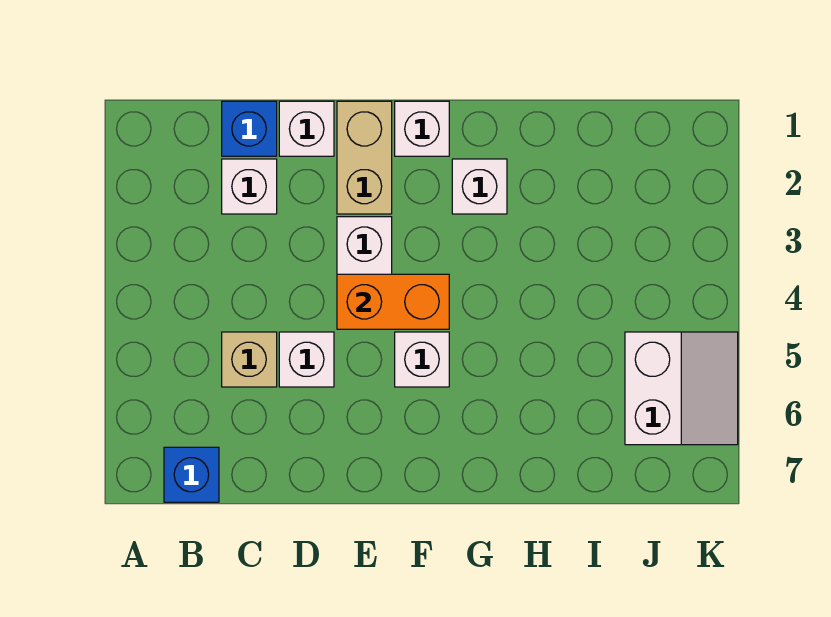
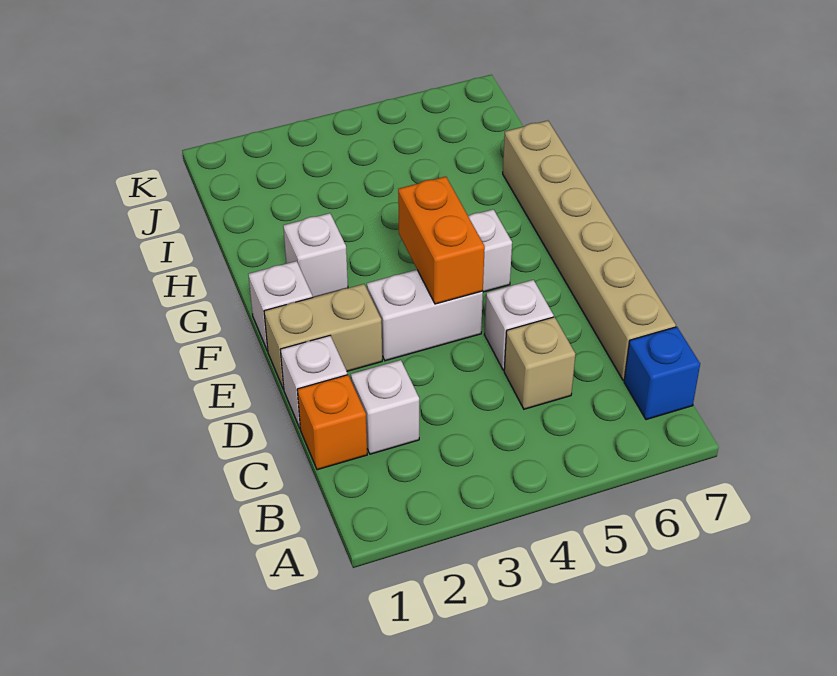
blue brick C1 level 1 -> orange brick C1 level 1
none -> tan brick C7:H7 level 1
white slope J5:K6 level 1 top J -> none

